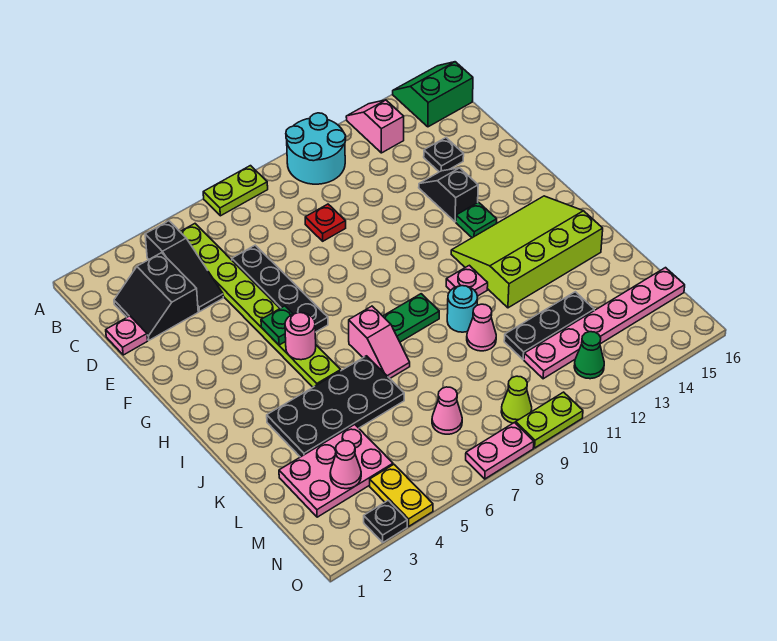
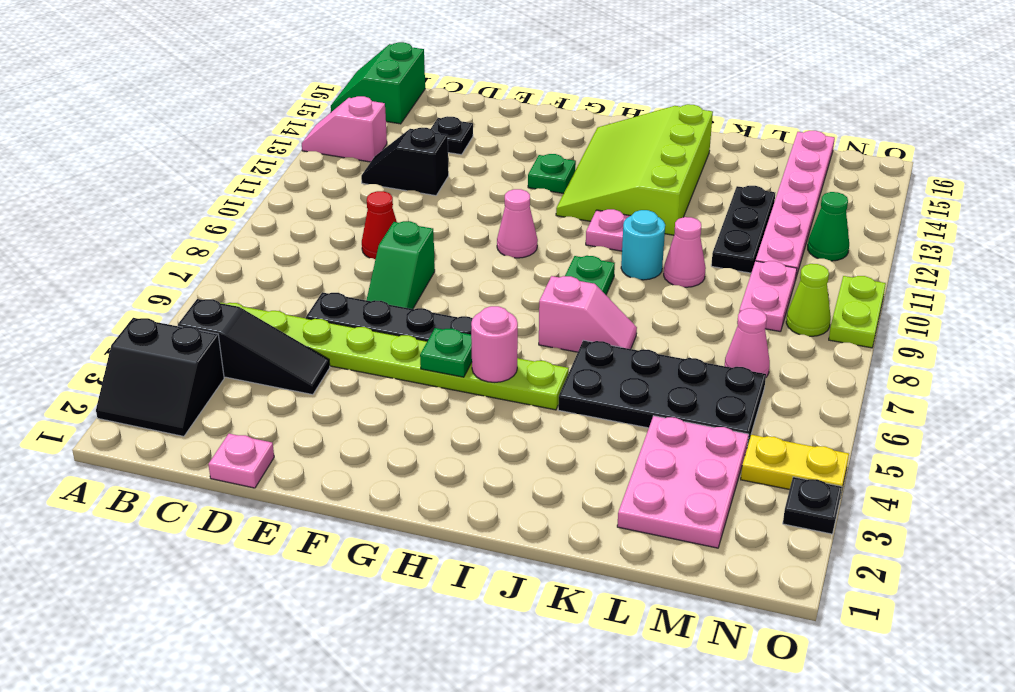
lime plate A7:A8 level 1 -> none
cyan round brick A10:B11 level 1 -> none
black slope C2:D3 level 1 top 3 -> black slope A2:B3 level 1 top 3
red plate D9 level 1 -> red cone D9 level 1
none -> green slope E7:E8 level 1 top 8
black slope E13:F13 level 1 top F -> black slope C12:D12 level 1 top D
black plate J3:K6 level 1 -> black plate J5:M6 level 1
pink cone M3 level 2 -> pink cone G10 level 1
pink plate O7:O8 level 1 -> pink plate M9:M10 level 1

